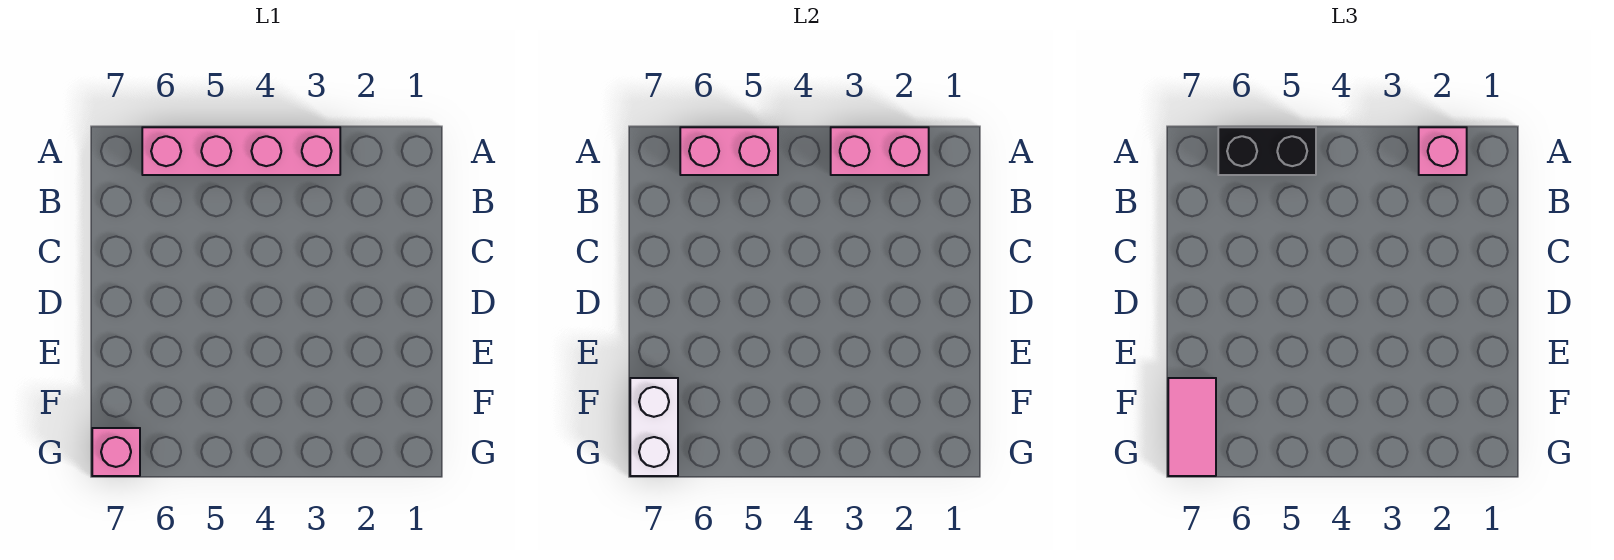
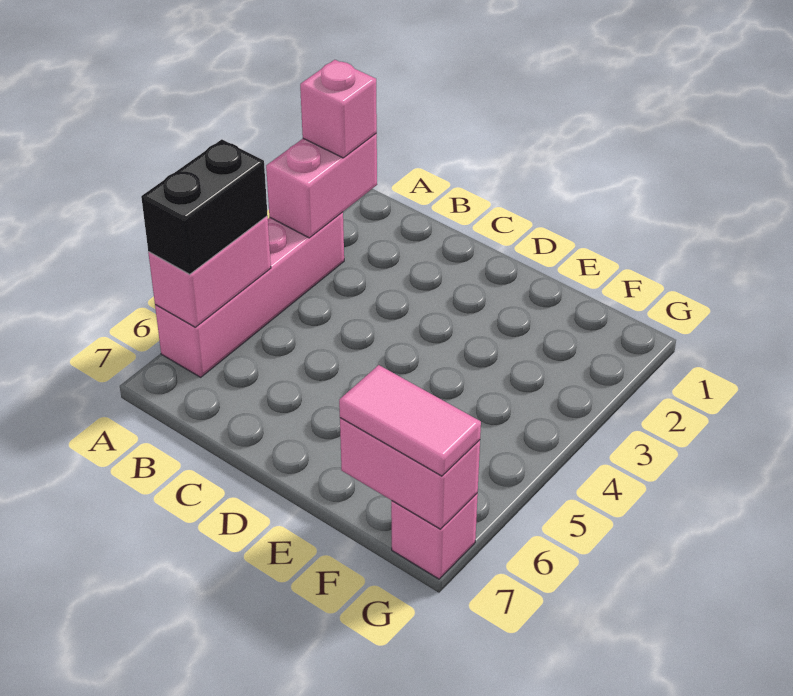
white brick F7:G7 level 2 -> pink brick F7:G7 level 2

